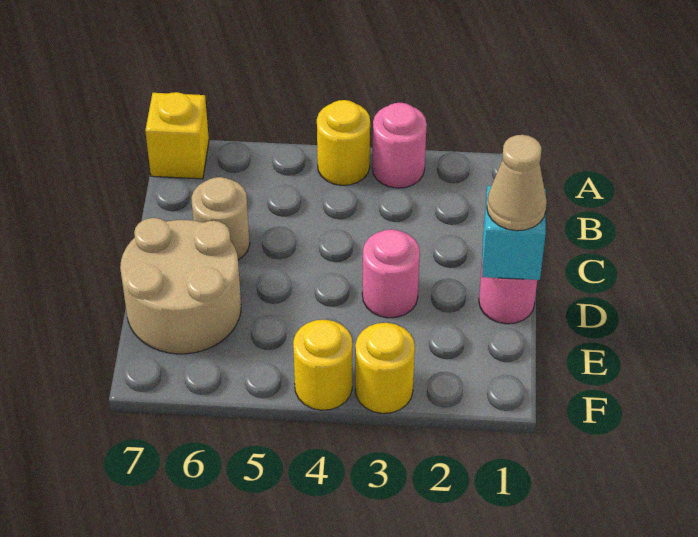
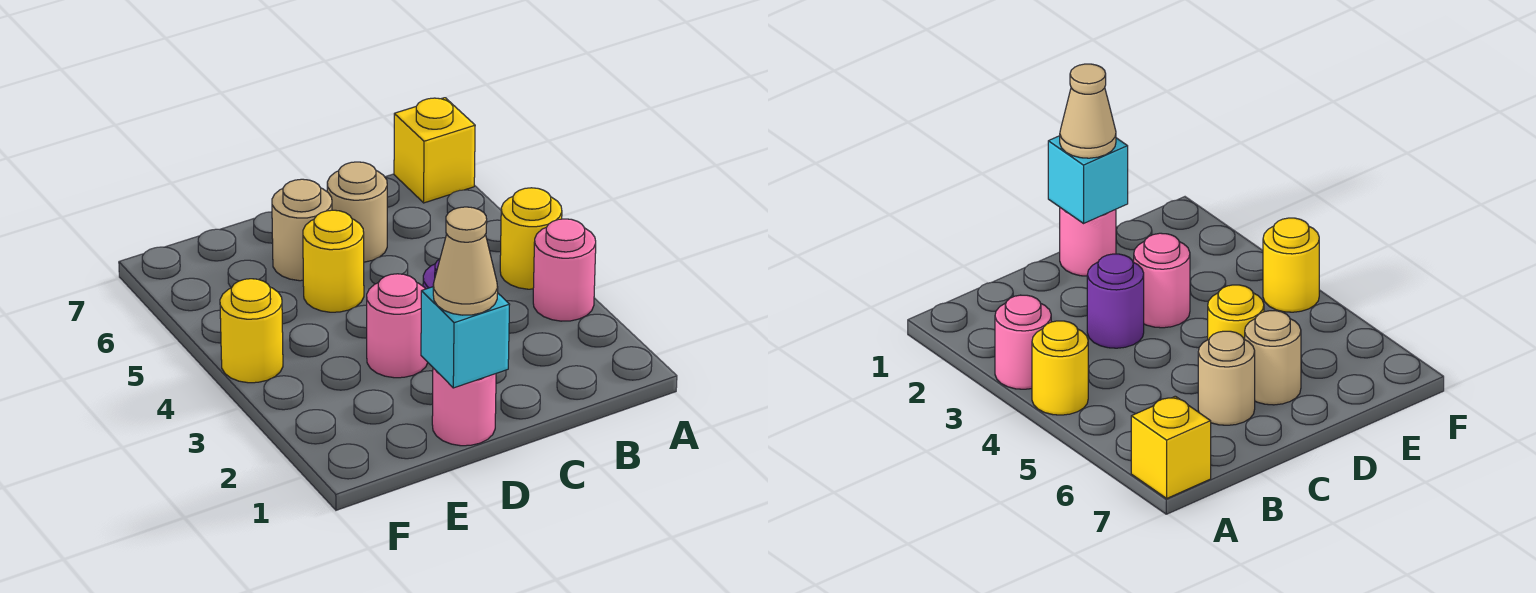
none -> purple round brick C3 level 1
tan round brick D6:E7 level 1 -> tan round brick D6 level 1
yellow round brick F3 level 1 -> yellow round brick D5 level 1

